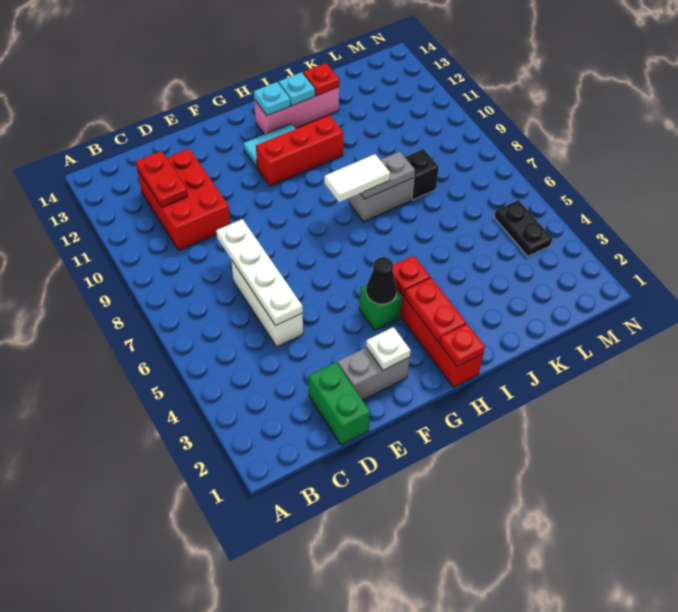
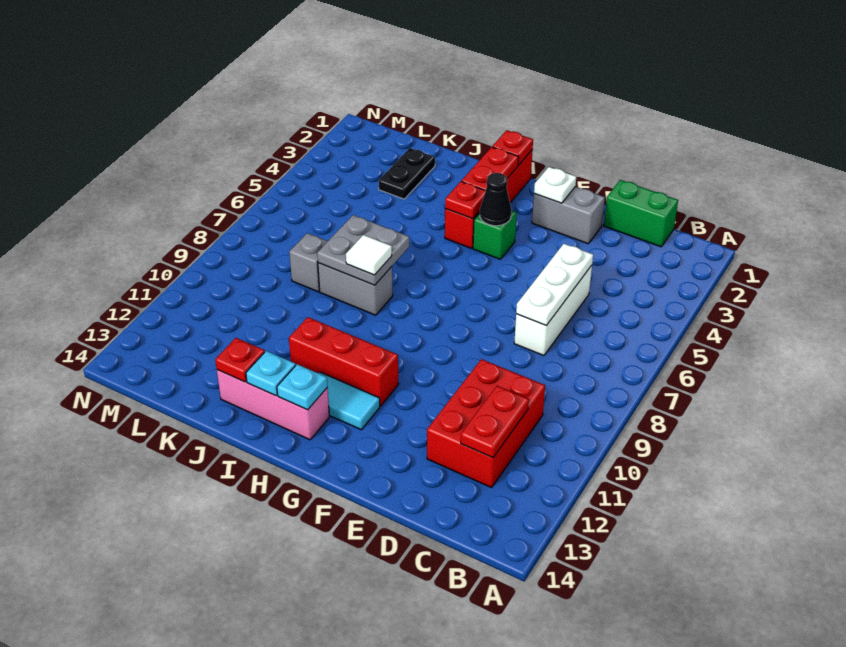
green brick D1:D2 level 1 -> green brick C1:D1 level 1
white plate D5:D8 level 2 -> white plate D5:D7 level 2
white tile H8:I8 level 3 -> white tile I8 level 3
grey plate I8:J8 level 2 -> grey plate I7:J8 level 2
black brick K8 level 1 -> grey brick K8 level 1
black plate M4:M5 level 1 -> black plate K2:K3 level 1

